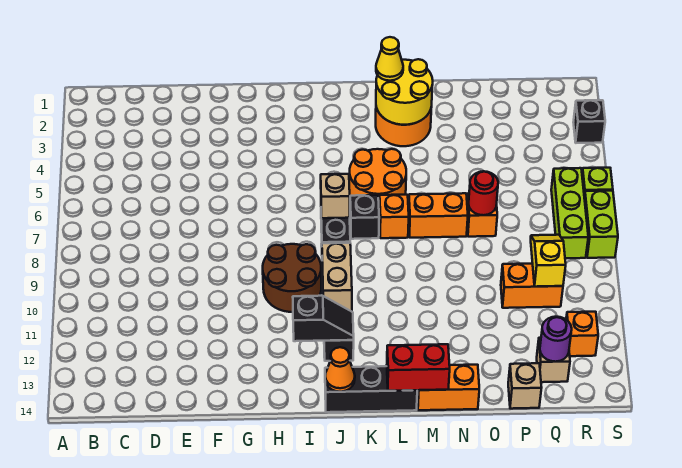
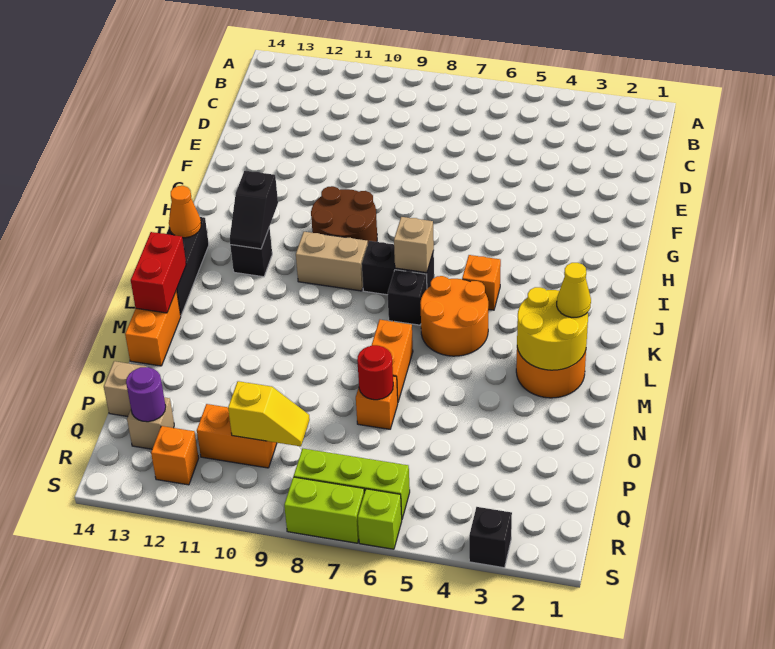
orange brick L7 level 1 -> orange brick J5 level 1
orange brick P10:Q10 level 1 -> orange brick Q10:Q11 level 1

